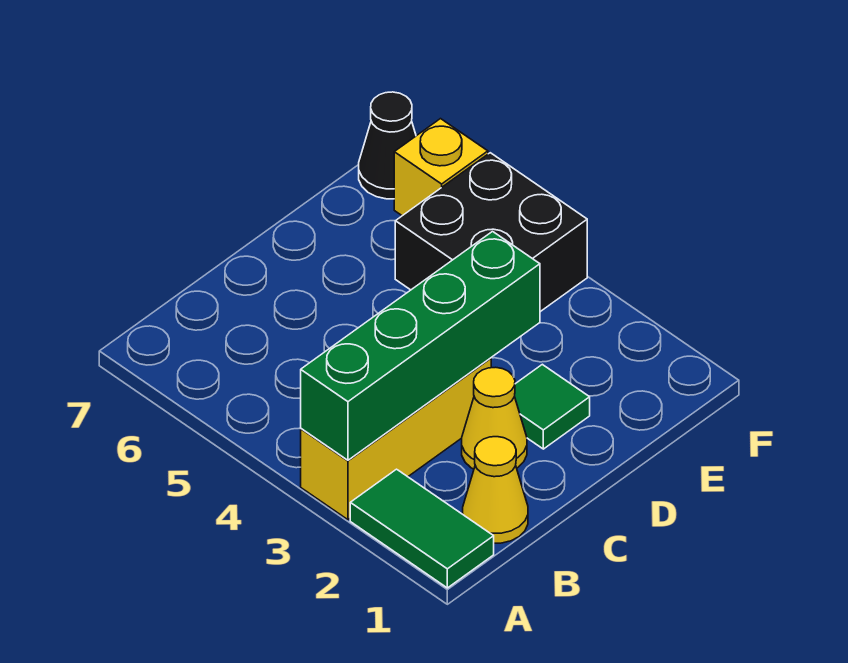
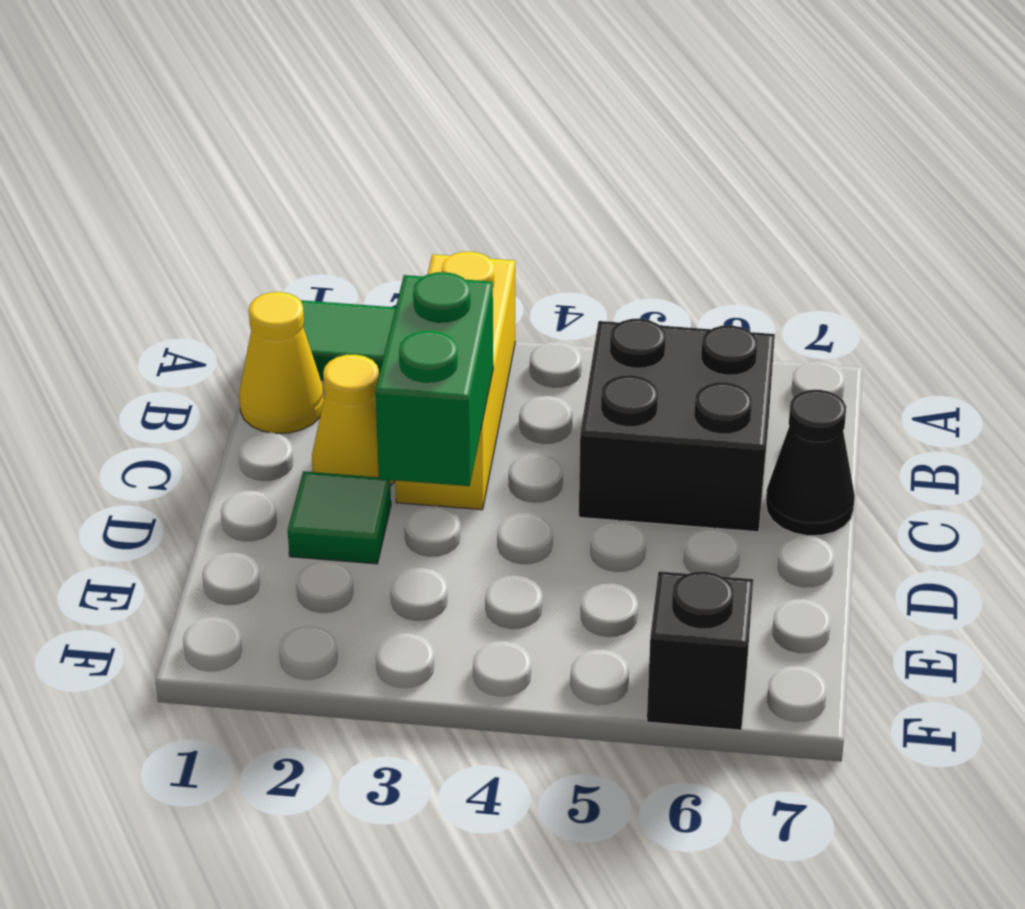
green brick A3:D3 level 2 -> green brick C3:D3 level 2
black brick E4:F5 level 1 -> black brick B5:C6 level 1
yellow brick F6 level 1 -> black brick F6 level 1
black cone F7 level 1 -> black cone C7 level 1

